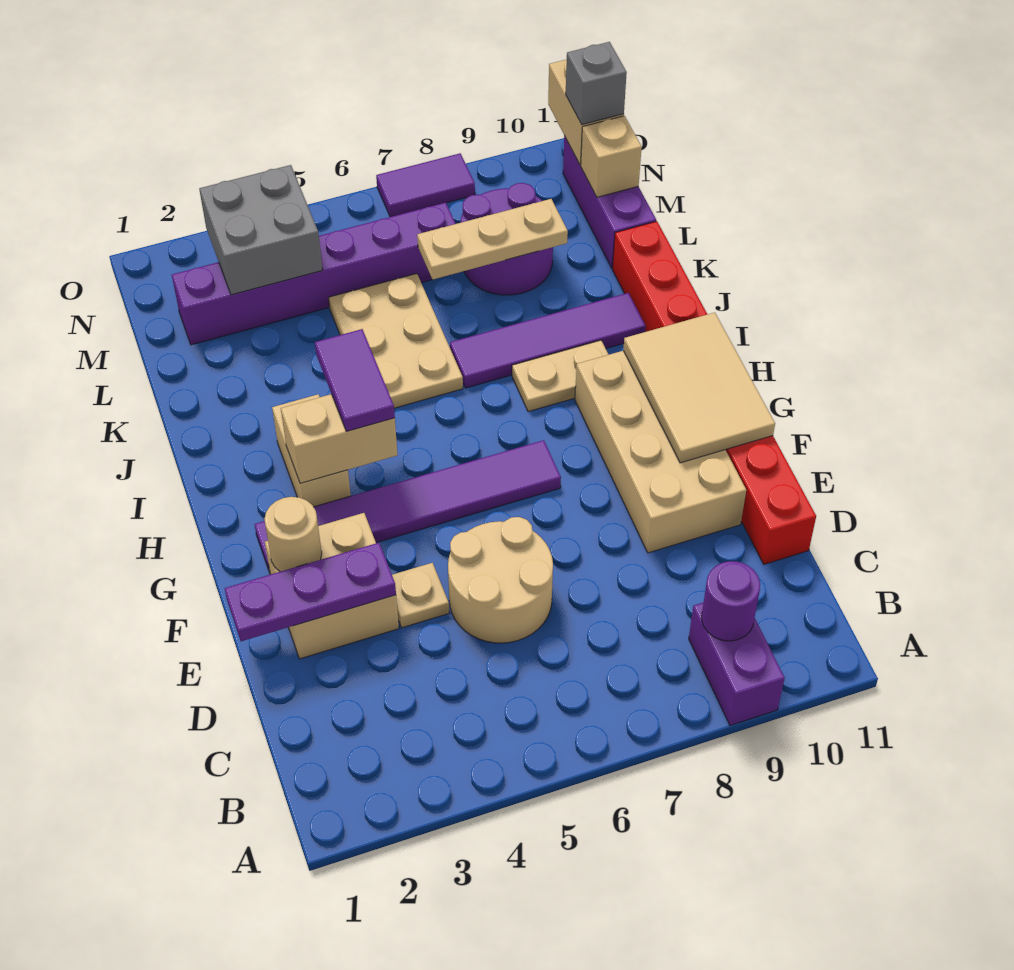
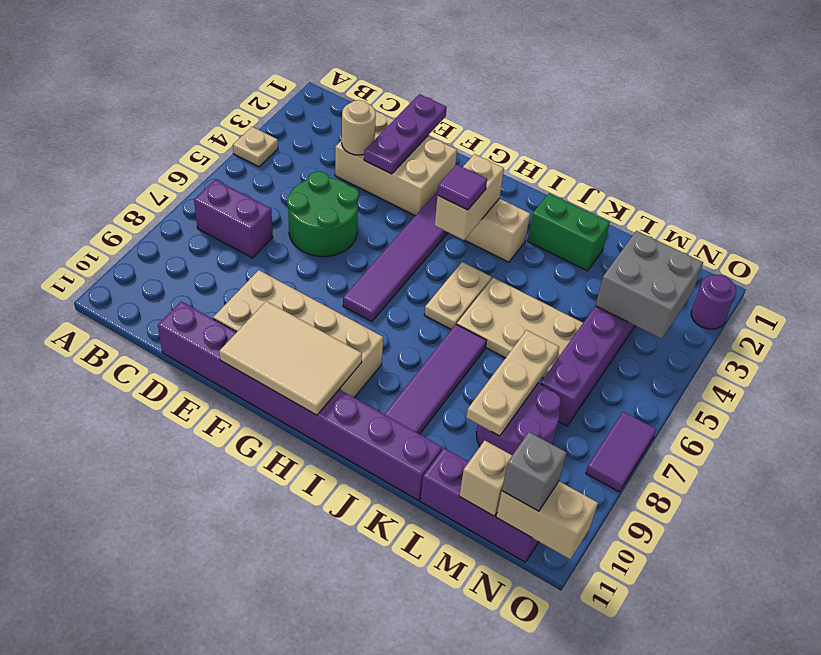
purple brick A9:B9 level 1 -> purple brick B7:C7 level 1
purple round brick B9 level 2 -> purple round brick O2 level 1
tan round brick D5:E6 level 1 -> green round brick D5:E6 level 1
red brick D11:K11 level 1 -> purple brick D11:K11 level 1
tan brick E2:F3 level 1 -> tan brick D2:F3 level 1
tan plate E4 level 1 -> tan plate A4 level 1
tan round brick F2 level 2 -> tan round brick D3 level 2
purple tile H4:I4 level 3 -> purple tile H4 level 3
tan plate I8:I9 level 1 -> tan plate I5:I6 level 1
none -> green brick J2:K2 level 1

